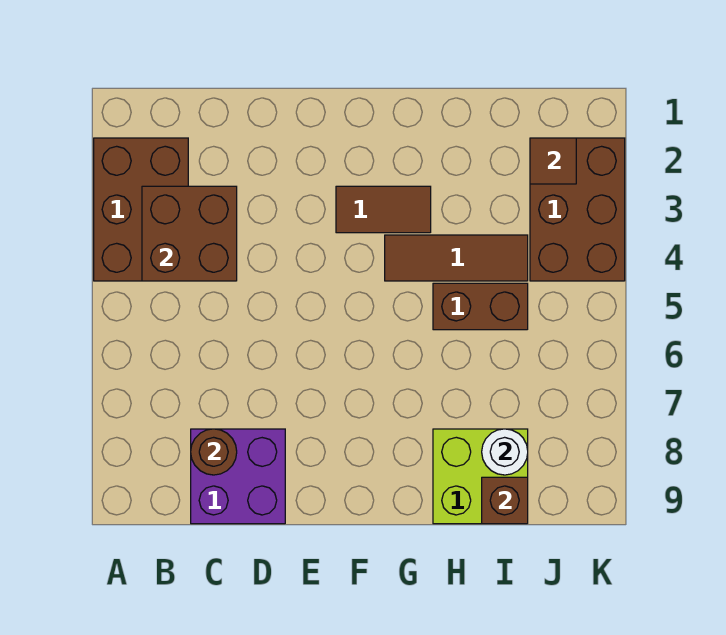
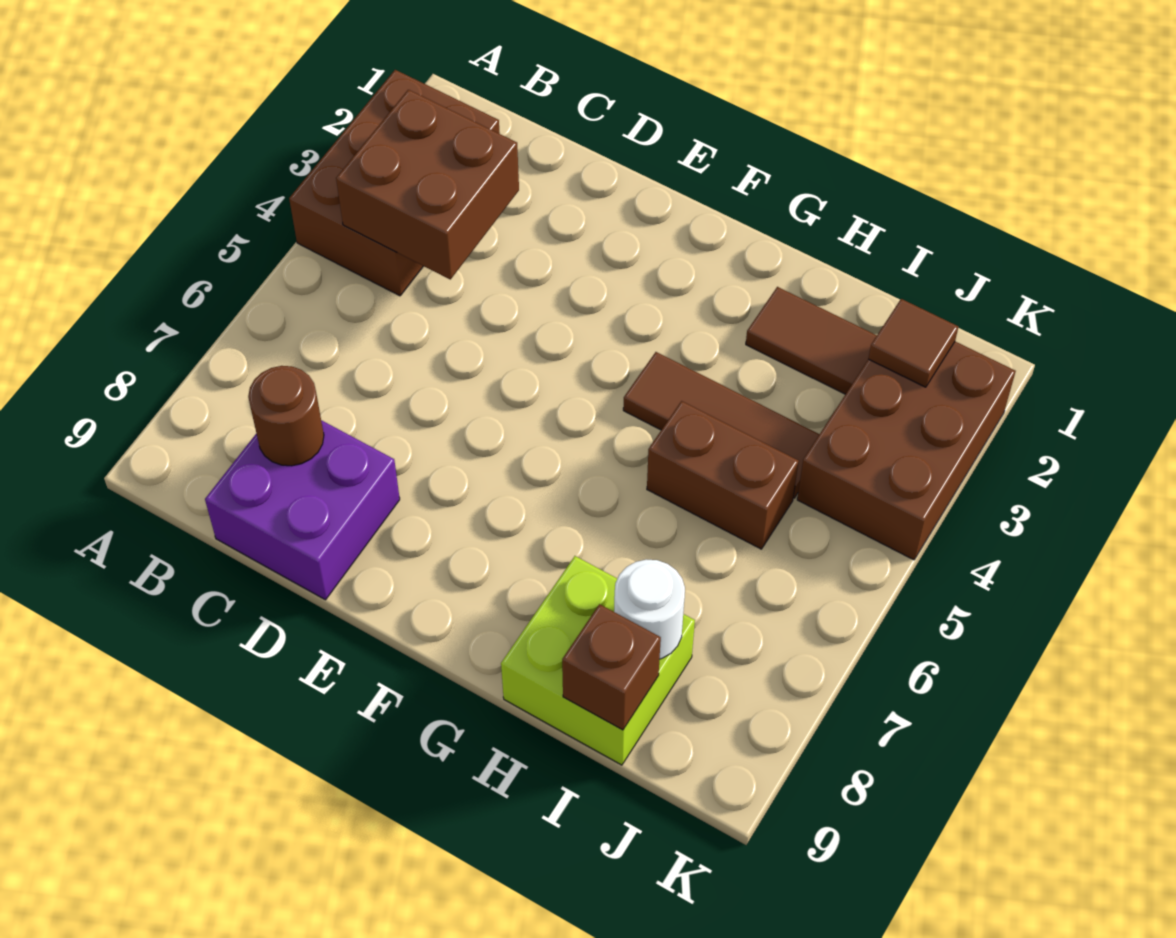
brown tile F3:G3 level 1 -> brown tile H2:I2 level 1

